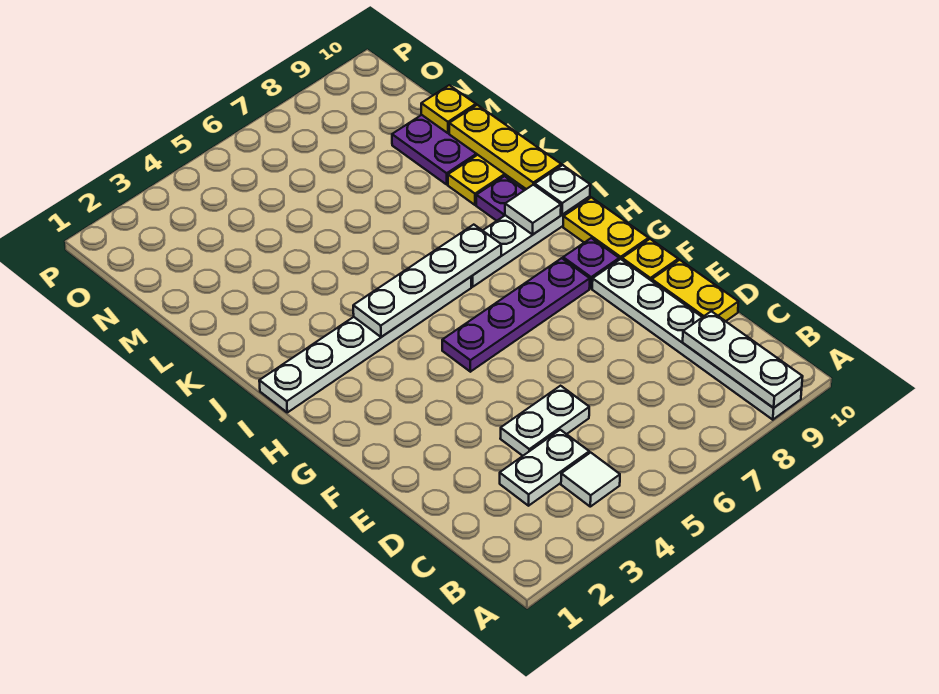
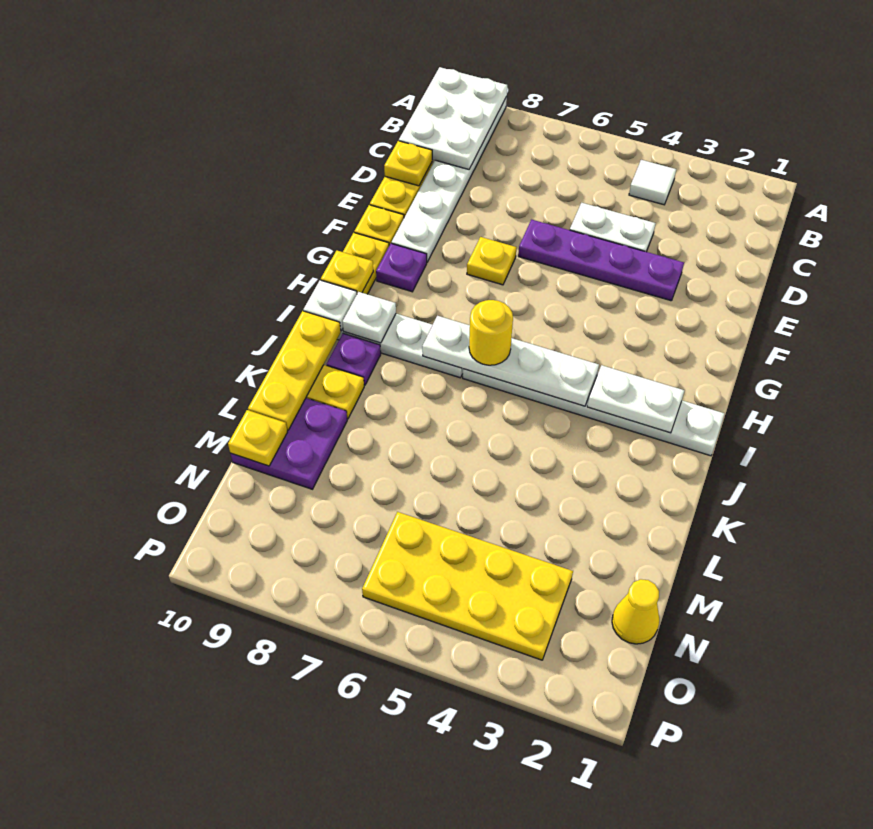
white plate A9:C9 level 2 -> white plate A9:C10 level 2
white plate C3:C4 level 1 -> white plate I2:I3 level 2
none -> yellow plate D10 level 2
none -> yellow plate F7 level 1
purple plate G5:G8 level 1 -> purple plate E3:E6 level 1
none -> yellow plate H10 level 2
none -> yellow round brick I6 level 3
white tile I9 level 2 -> white plate I9 level 2
none -> yellow cone N1 level 1
none -> yellow plate N3:O6 level 1

